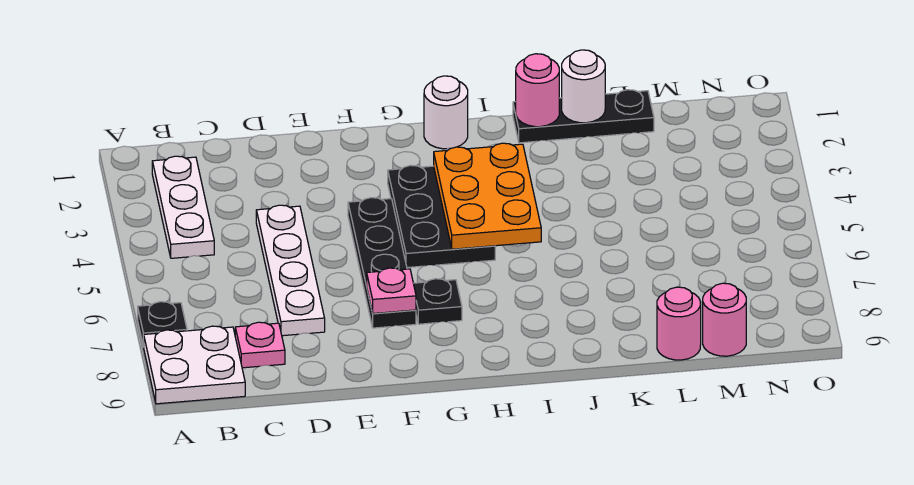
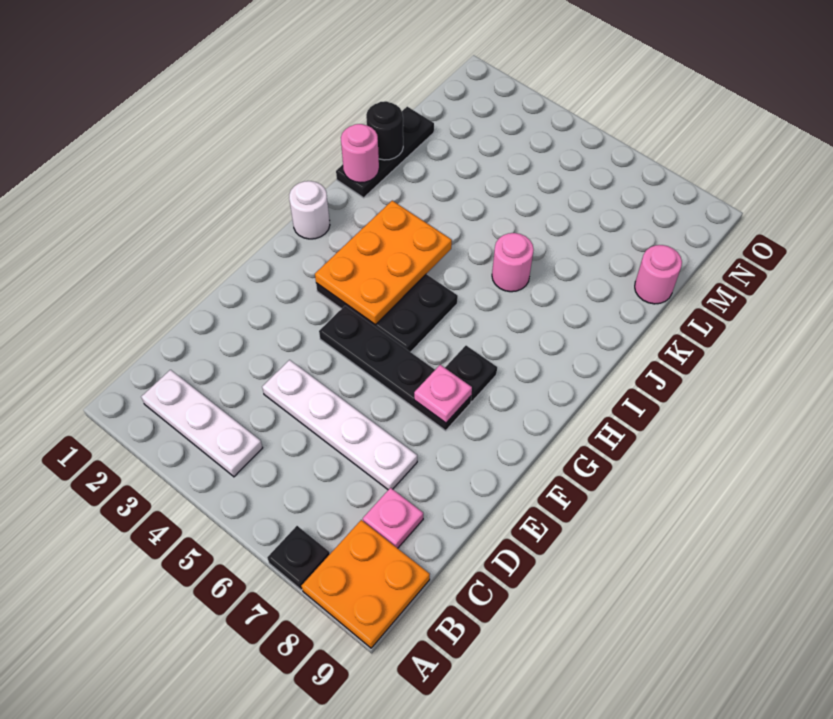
white plate A8:B9 level 1 -> orange plate A8:B9 level 1
orange plate H3:I5 level 2 -> orange plate G3:I4 level 2
white round brick K1 level 2 -> black round brick K1 level 2
pink round brick M9 level 1 -> pink round brick J6 level 1

